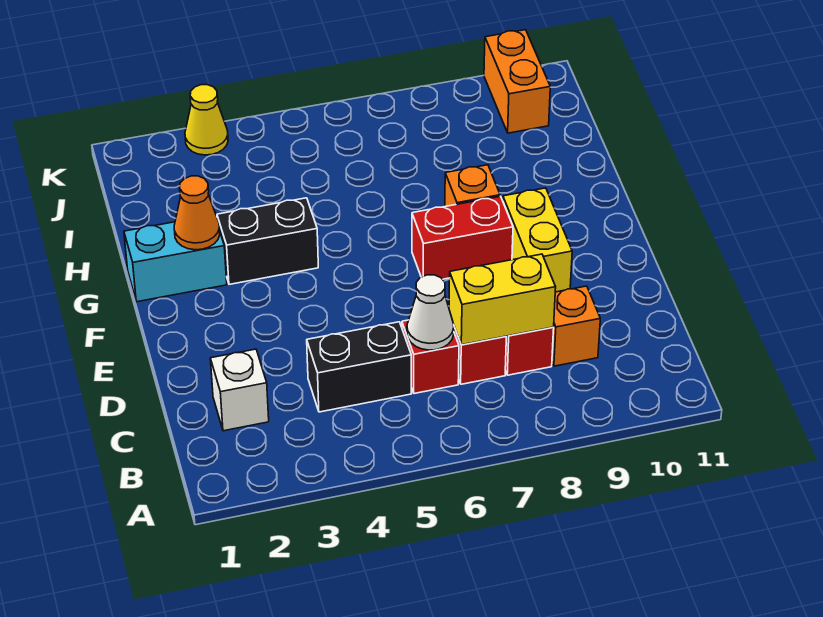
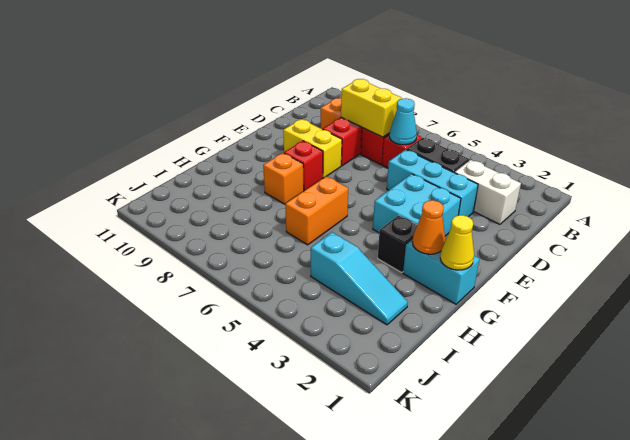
white brick C2 level 1 -> white brick C2:C3 level 1
white cone C6 level 2 -> cyan cone C6 level 2
none -> cyan brick D3:D5 level 1
none -> cyan brick E3:F4 level 1
yellow brick E9:F9 level 1 -> yellow brick E8:E9 level 1
red brick F7:F8 level 1 -> red brick F8 level 1
black brick G3:G4 level 1 -> black brick G3 level 1
none -> cyan slope I2:I4 level 1 top 4
orange brick J10:K10 level 1 -> orange brick G6:H6 level 1
yellow cone K3 level 1 -> yellow cone G1 level 2

